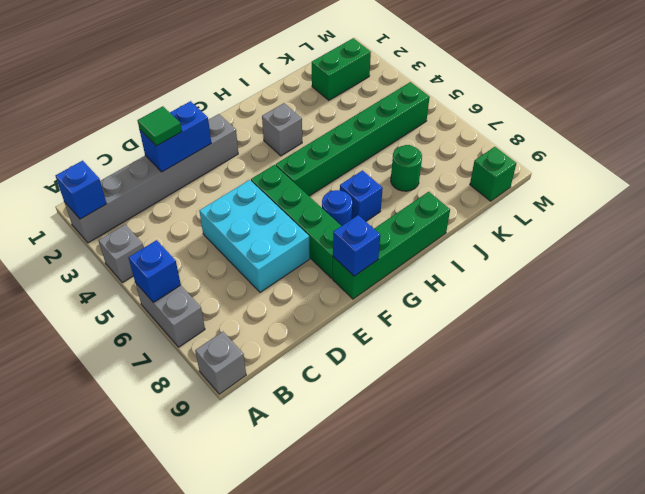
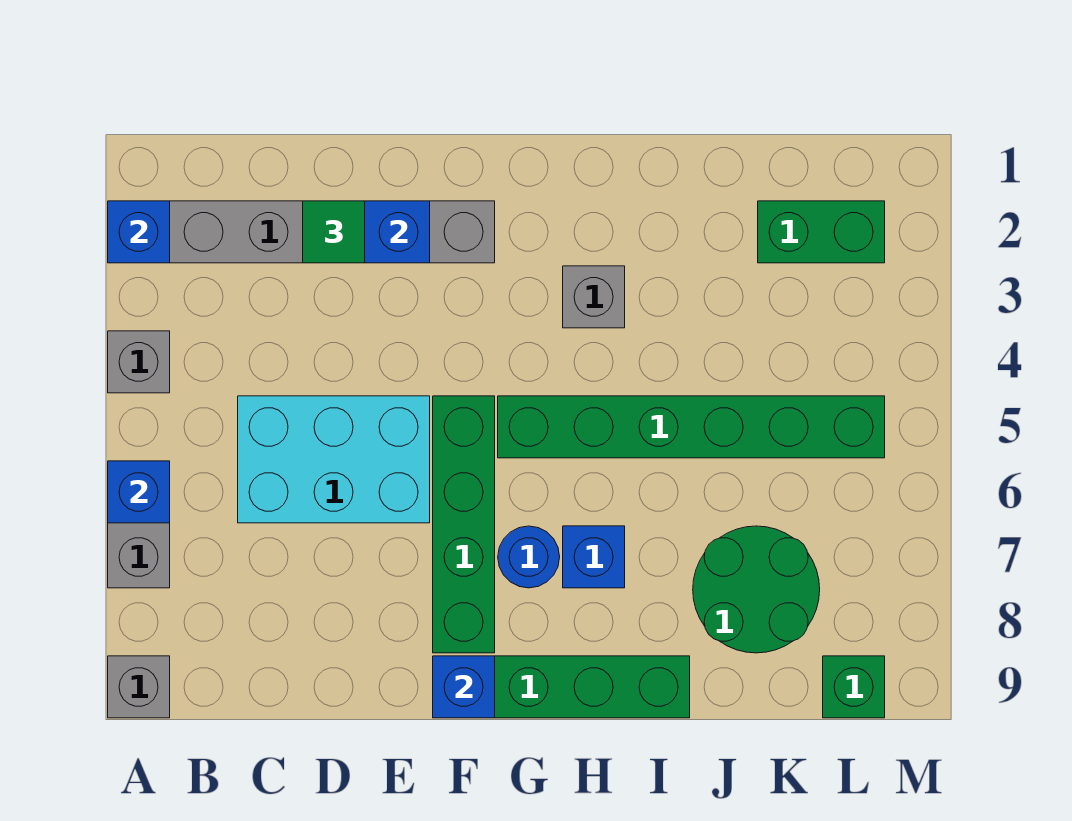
cyan brick D5:E7 level 1 -> cyan brick C5:E6 level 1
green round brick J7 level 1 -> green round brick J7:K8 level 1

